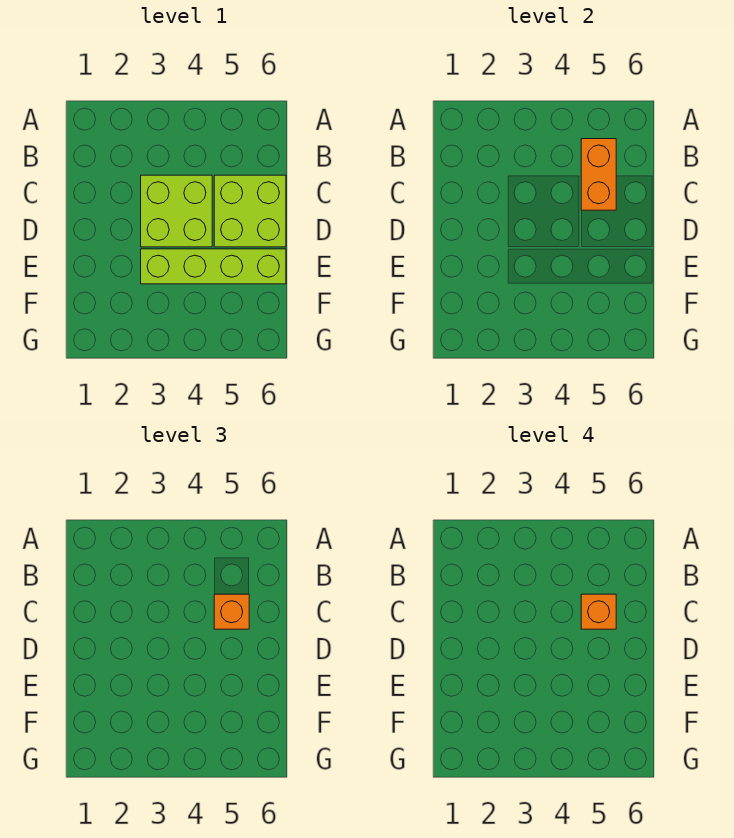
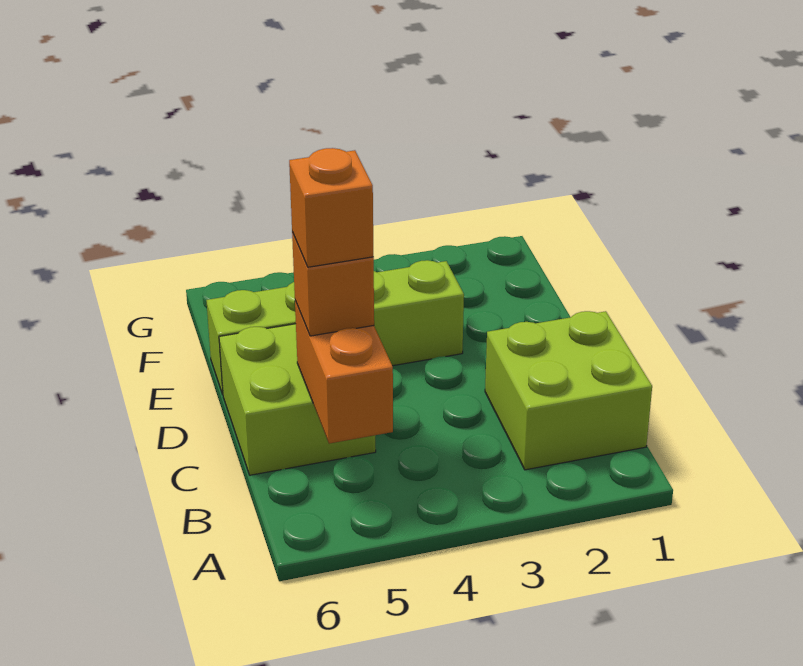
lime brick C3:D4 level 1 -> lime brick B1:C2 level 1

